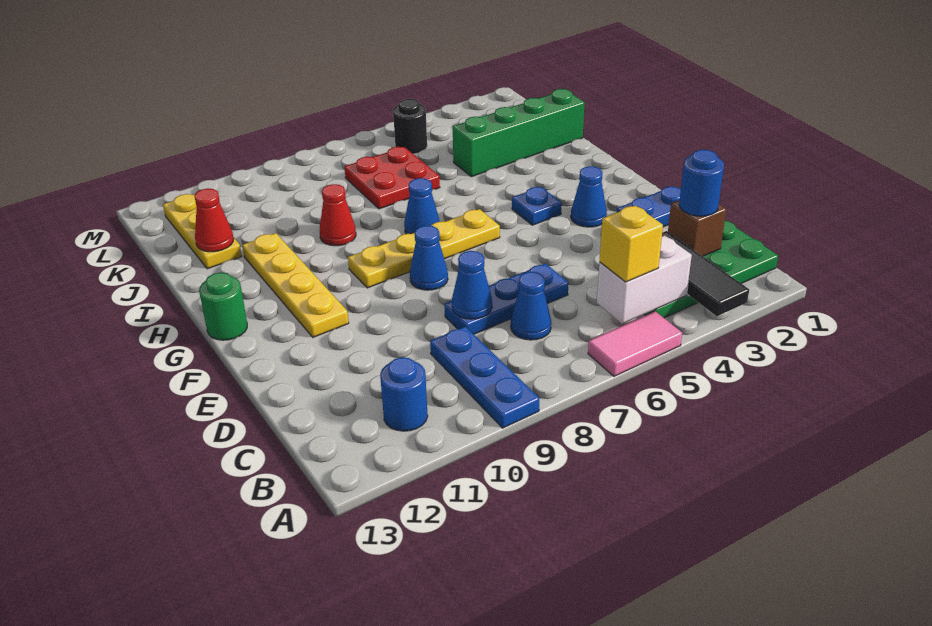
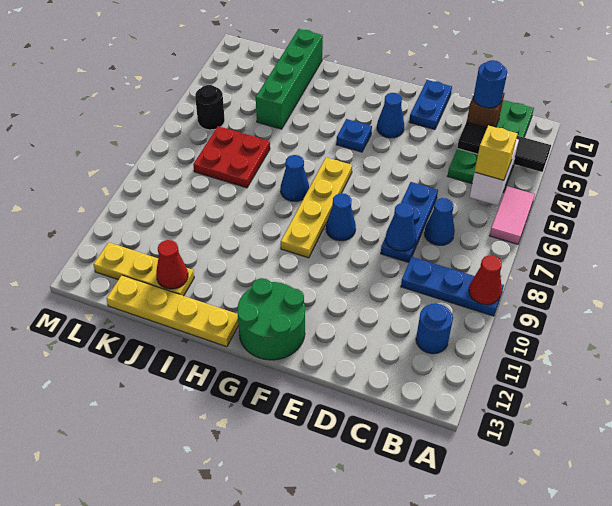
yellow plate F11:I11 level 1 -> yellow plate H13:K13 level 1
green round brick G13 level 1 -> green round brick F12:G13 level 1
red cone I9 level 1 -> red cone A9 level 2

